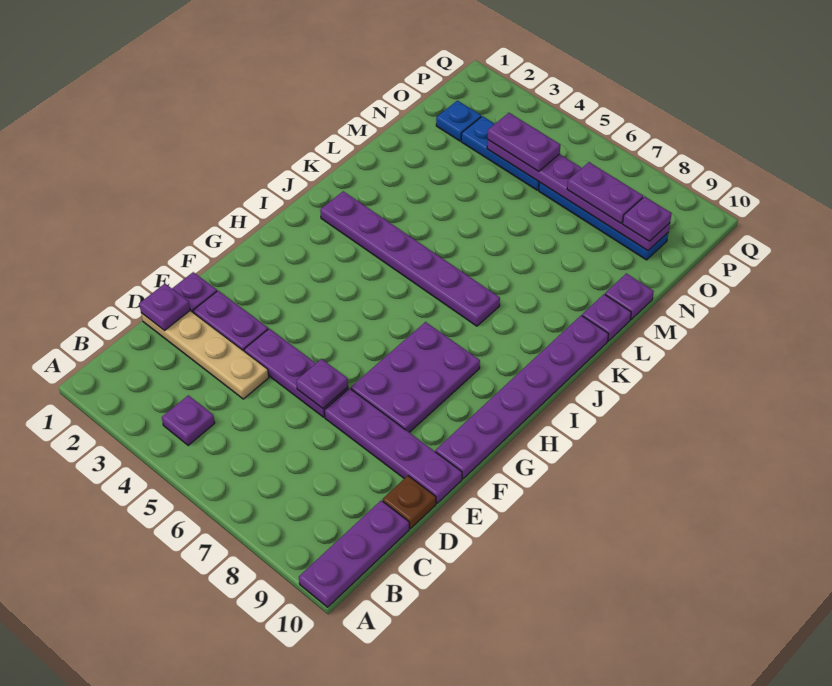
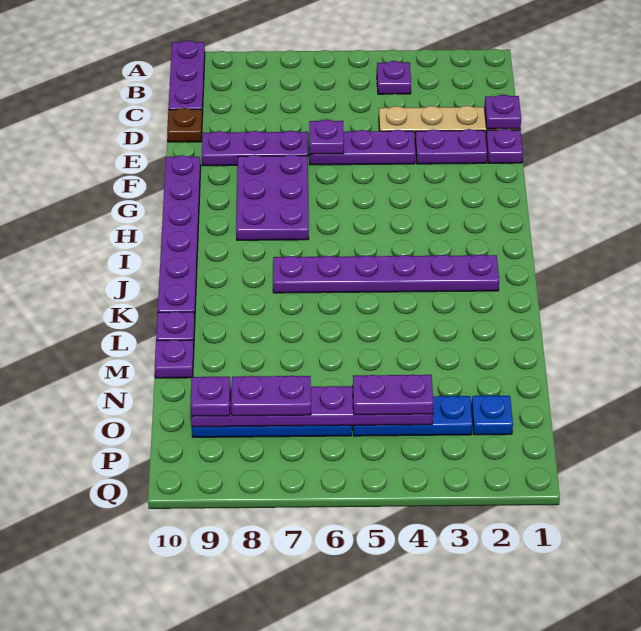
purple plate E7:E10 level 1 -> purple plate E7:E9 level 1

